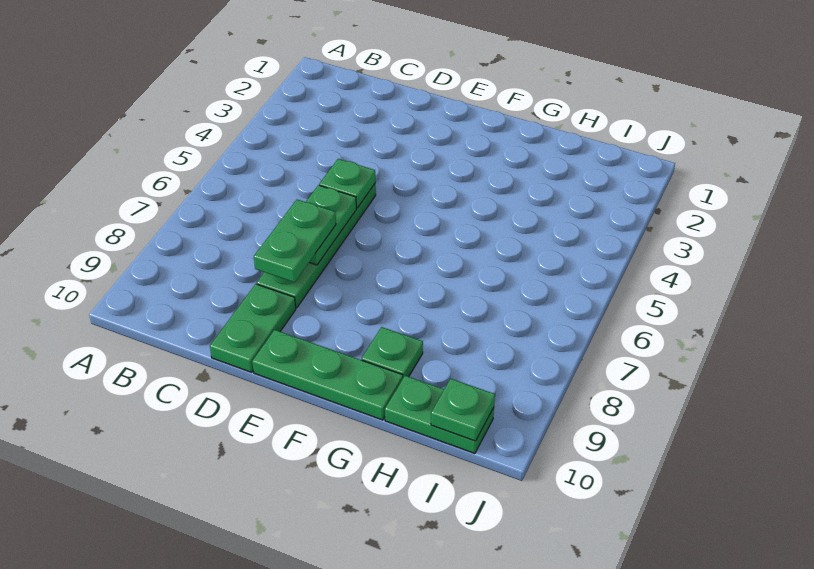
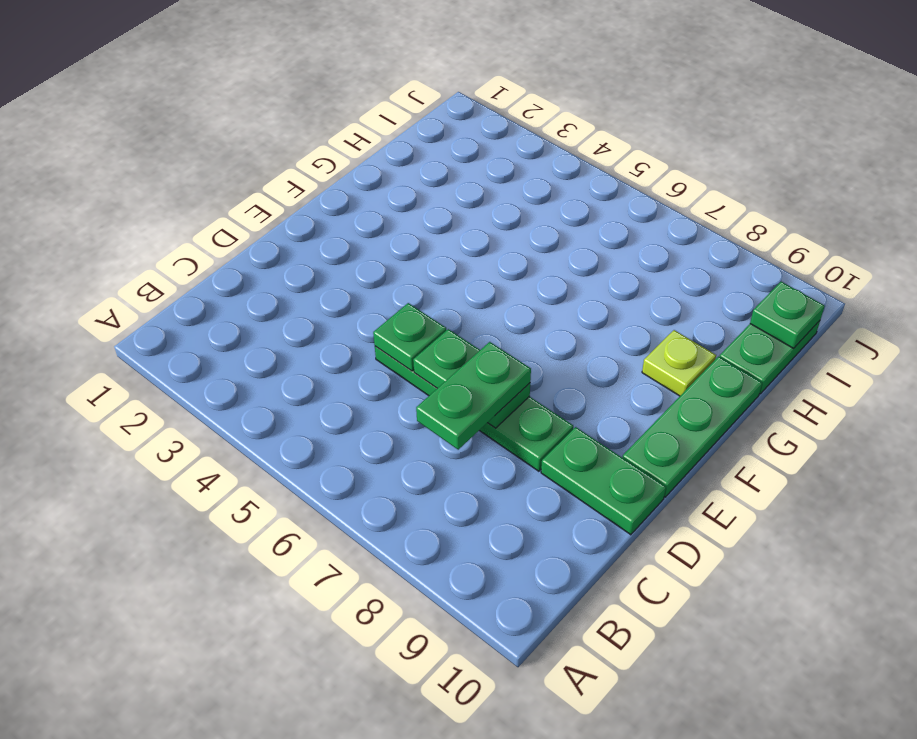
green plate D7:D8 level 3 -> green plate C7:D7 level 3
green plate G9 level 1 -> lime plate G9 level 1

